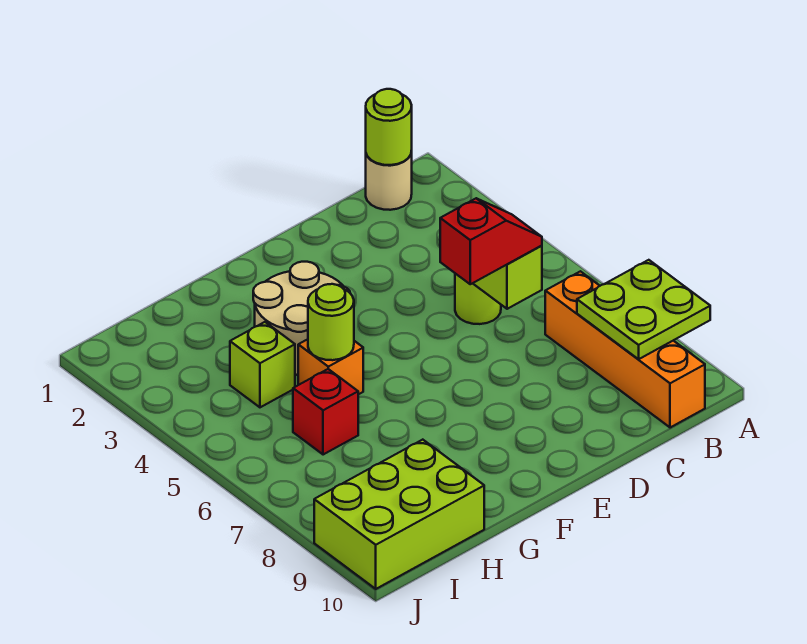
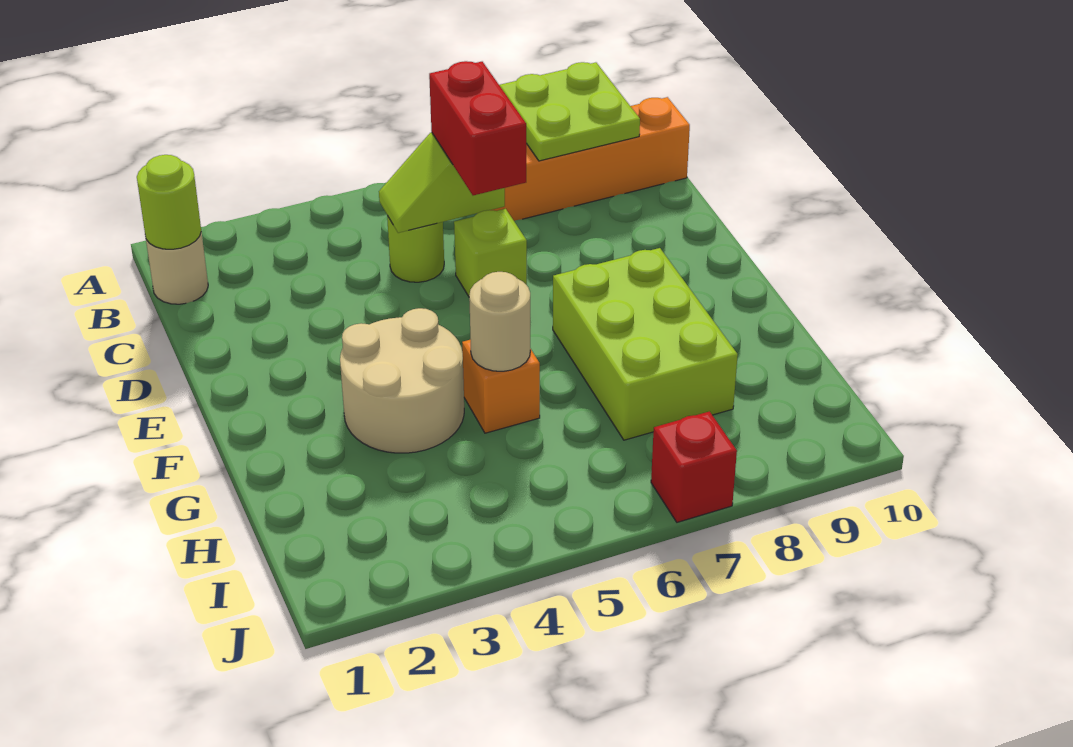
red slope C6:D6 level 3 top D -> red brick C6:D6 level 3
lime round brick G5 level 2 -> tan round brick G5 level 2
lime brick H4 level 1 -> lime brick D6 level 1
red brick H6 level 1 -> red brick J7 level 1
lime brick H9:J10 level 1 -> lime brick F7:H8 level 1

